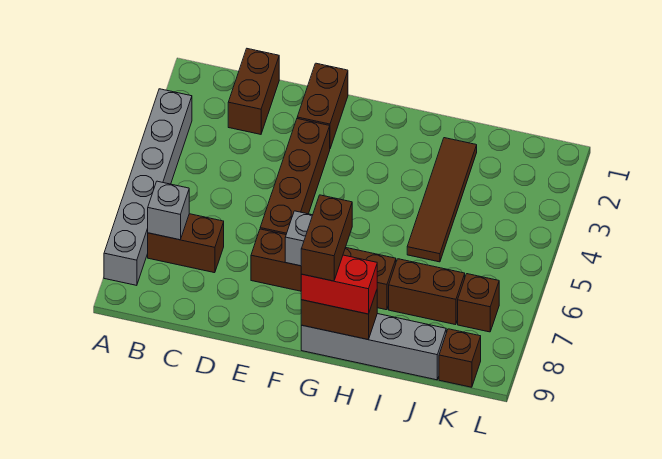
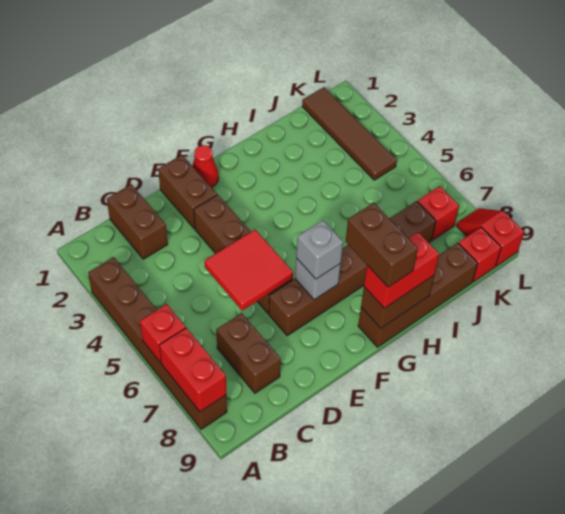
grey brick A3:A8 level 1 -> brown brick A3:A8 level 1
none -> red brick A6 level 2
none -> red brick A7:A8 level 2
brown brick B7:C7 level 1 -> brown brick C7:C8 level 1
grey brick B7 level 2 -> grey brick F7 level 3
none -> red tile D5:E6 level 2
none -> red cone F1 level 1
grey brick G9:J9 level 1 -> brown brick G9:J9 level 1
brown tile I2:I5 level 1 -> brown tile K1:K4 level 1
brown brick K7 level 1 -> red brick K7 level 1
brown brick K9 level 1 -> red brick K9 level 1
none -> red slope L8:L9 level 1 top 9

